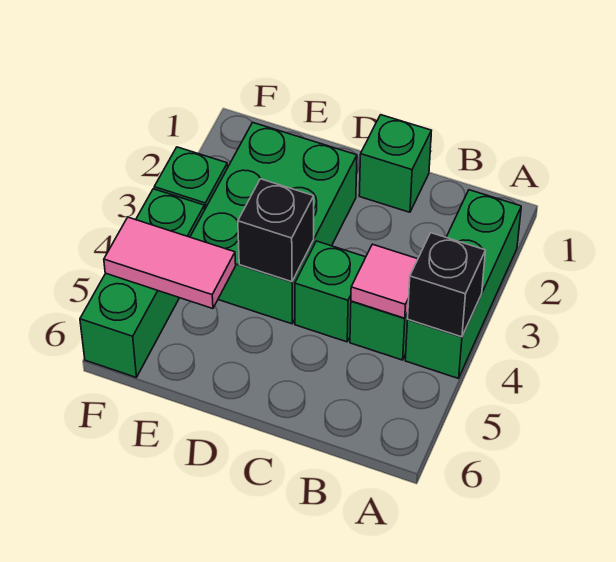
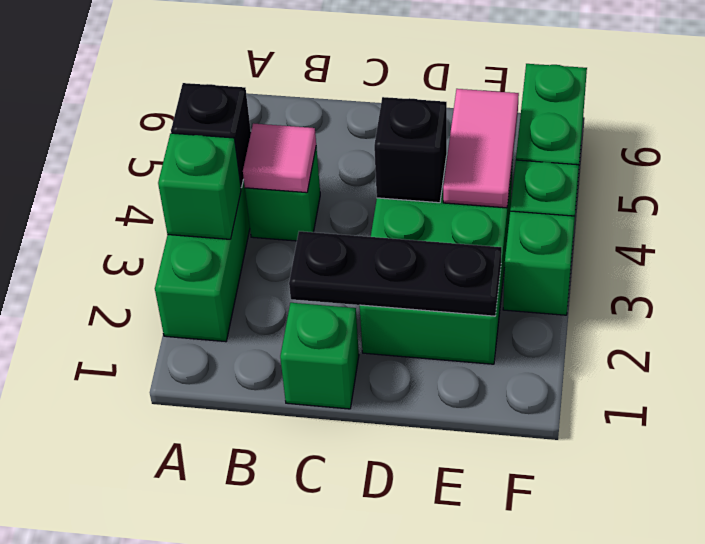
none -> black plate C2:E2 level 2
green brick C4 level 1 -> green brick A3 level 2
pink tile E5:F5 level 2 -> pink tile E4:E5 level 2

